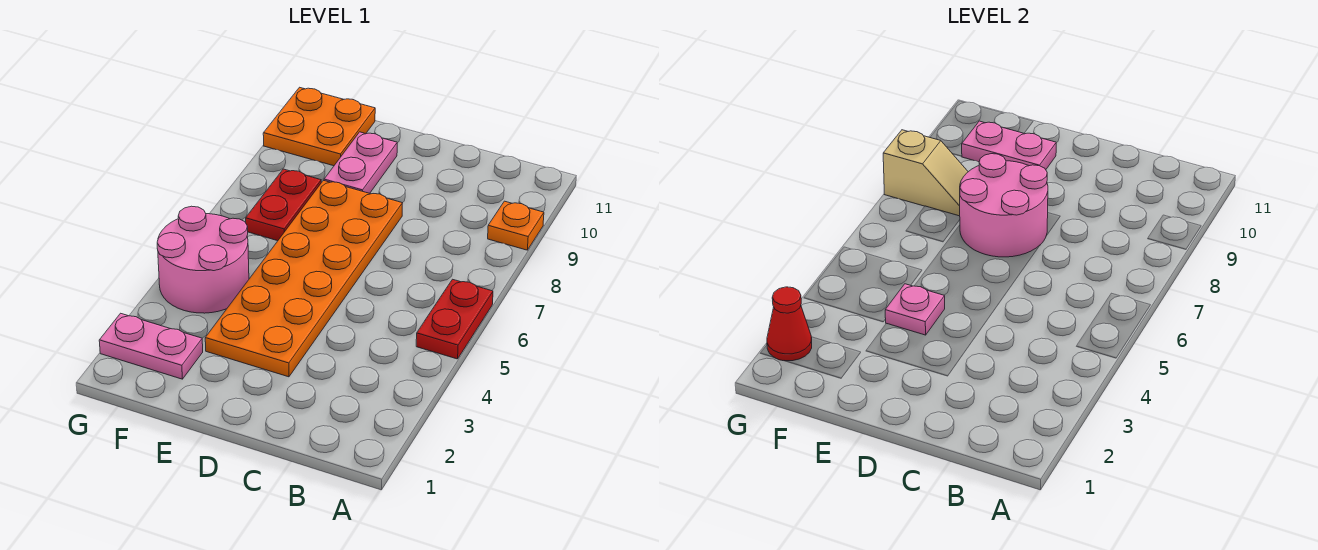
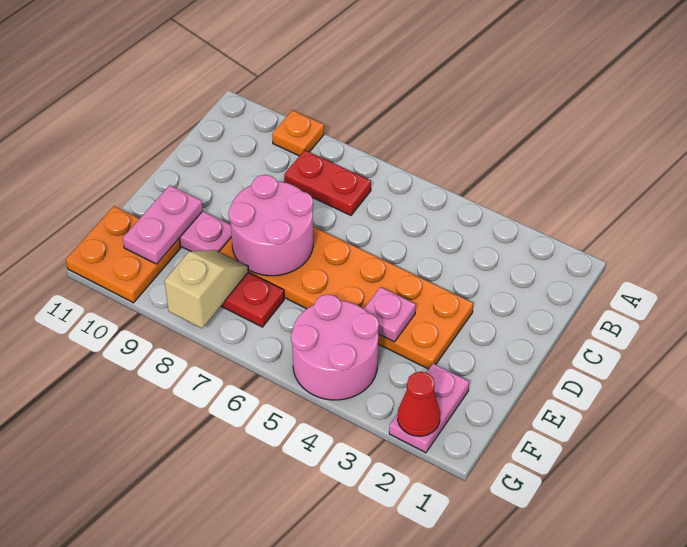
red plate A5:A6 level 1 -> red plate B7:B8 level 1

